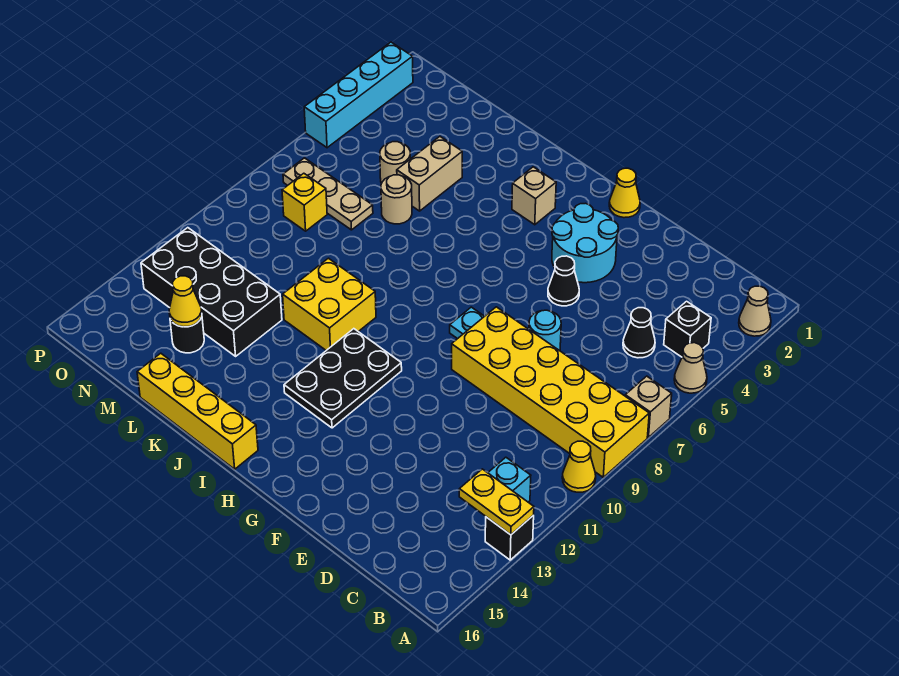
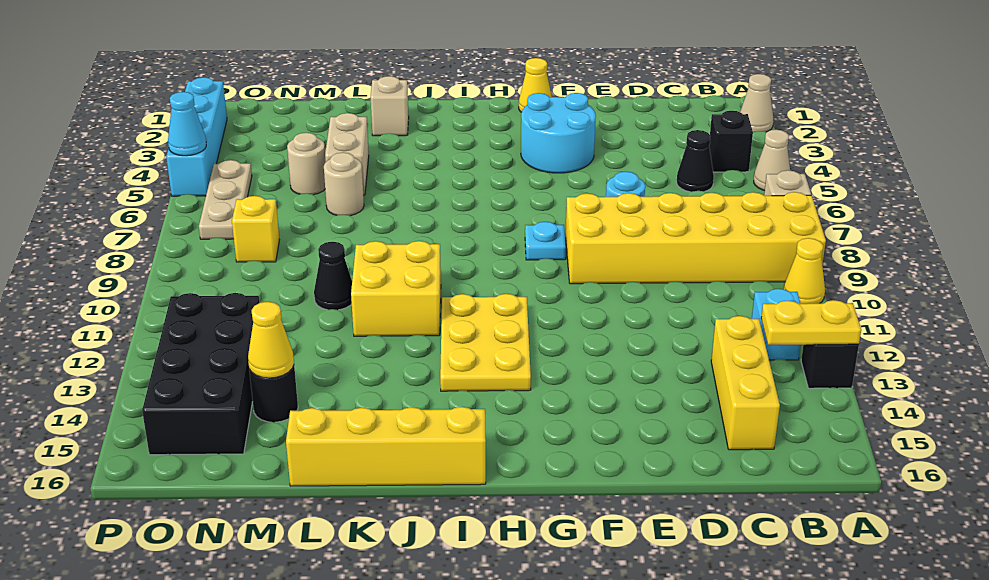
none -> yellow brick C13:C15 level 1
black cone F5 level 1 -> black cone L10 level 1
black plate H11:I13 level 1 -> yellow plate H11:I13 level 1
tan brick I3 level 1 -> tan brick K2 level 1
black brick L12:O13 level 1 -> black brick N12:O15 level 1
tan plate M7:O7 level 1 -> tan plate O5:O7 level 1
none -> cyan cone P5 level 2

